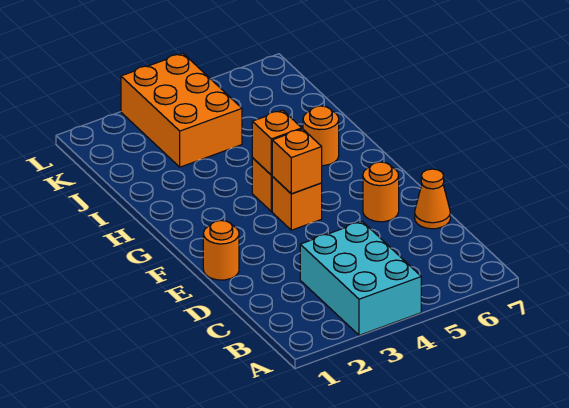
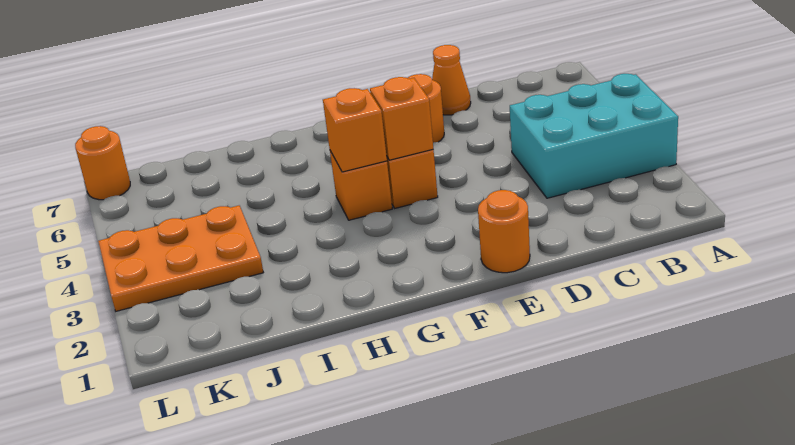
orange round brick H6 level 1 -> orange round brick L7 level 1
orange brick J3:L4 level 1 -> orange plate J3:L4 level 1

